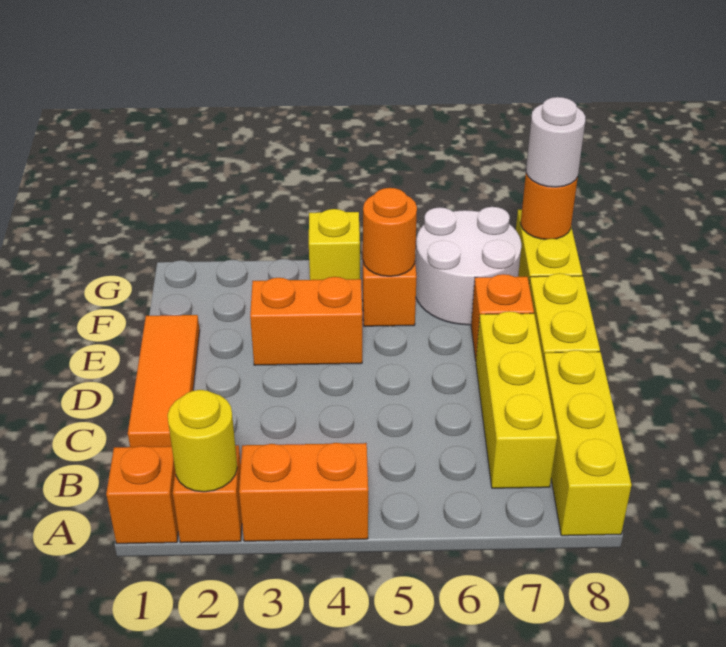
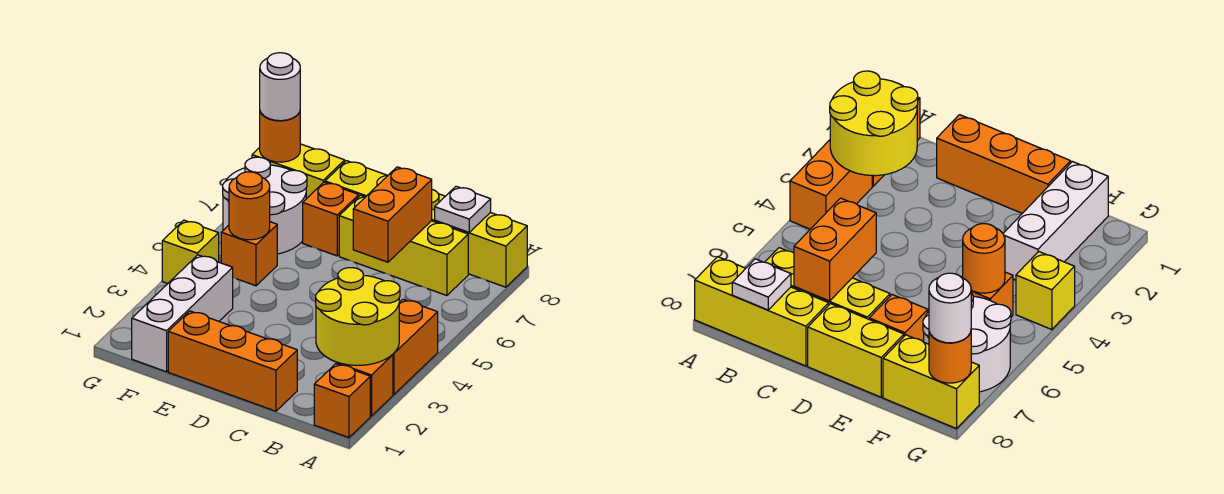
yellow round brick A2 level 2 -> yellow round brick A2:B3 level 2
none -> white plate B8 level 2
orange tile C1:E1 level 1 -> orange brick C1:E1 level 1
orange brick E3:E4 level 1 -> orange brick C6:C7 level 2
none -> white brick F1:F3 level 1

